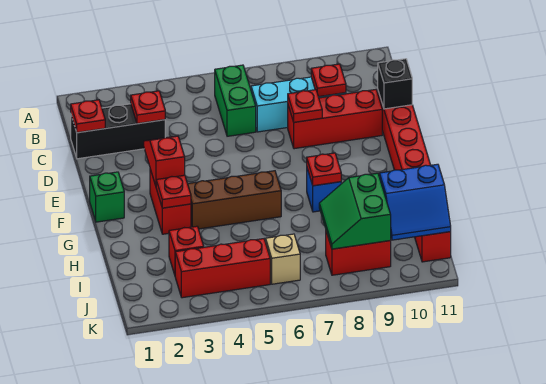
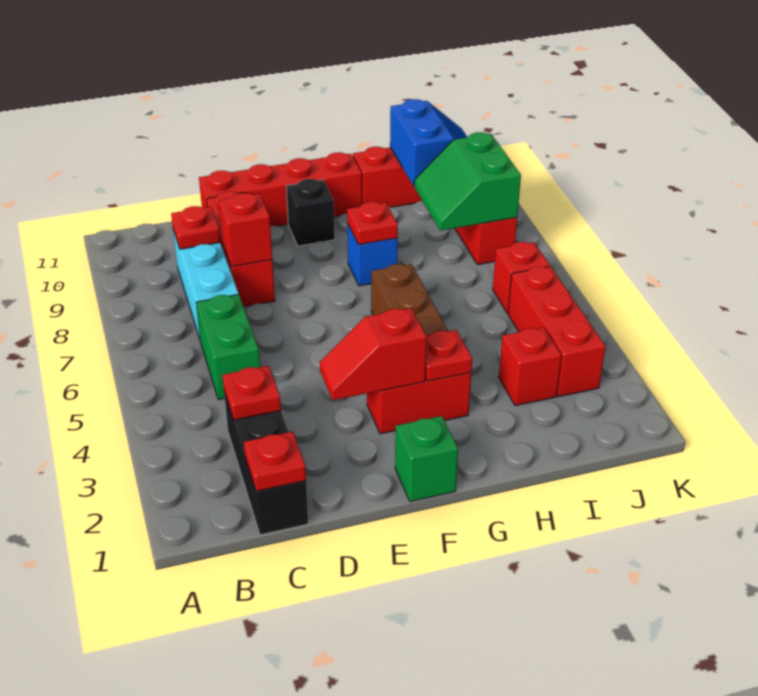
green brick B6:C6 level 1 -> green brick C5:C6 level 1
red plate D8 level 2 -> red brick D8 level 2
black brick D11 level 2 -> black brick F10 level 1
green slope I8:J9 level 2 top 9 -> green slope I8:J9 level 2 top J
tan brick J6 level 1 -> red brick J6 level 1

